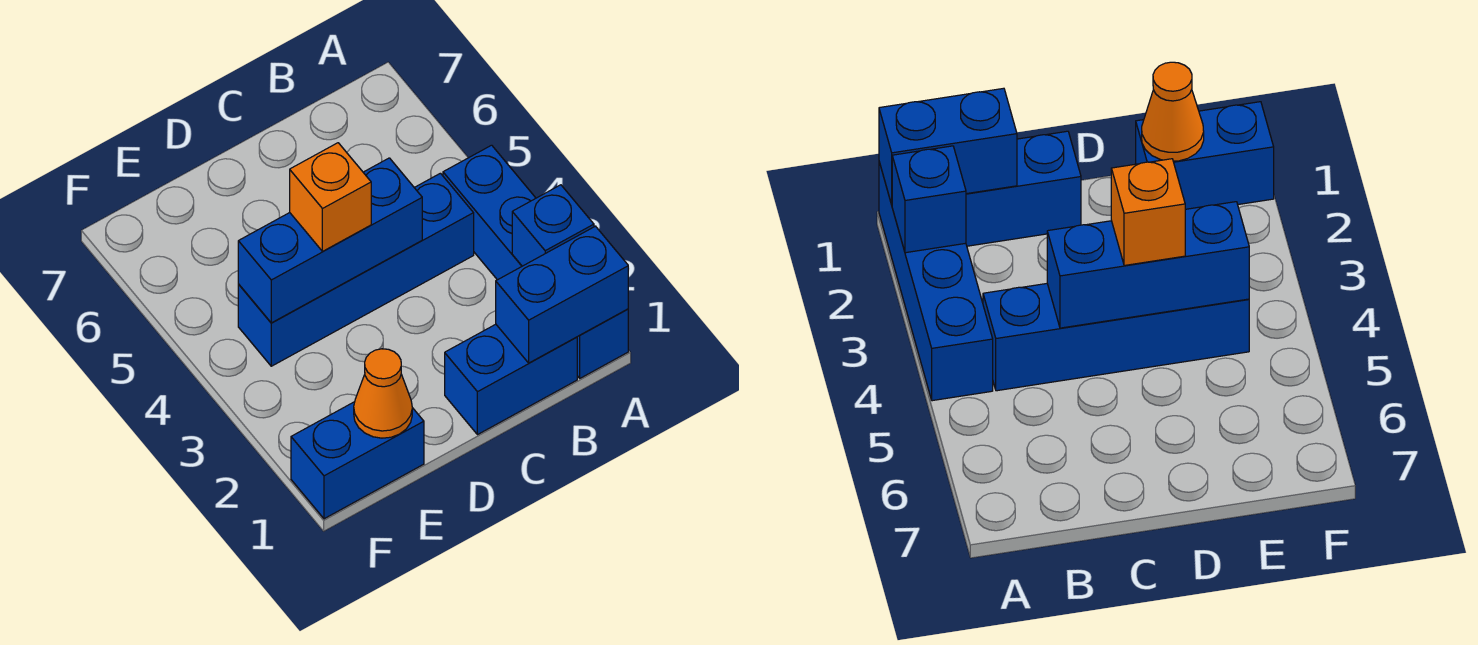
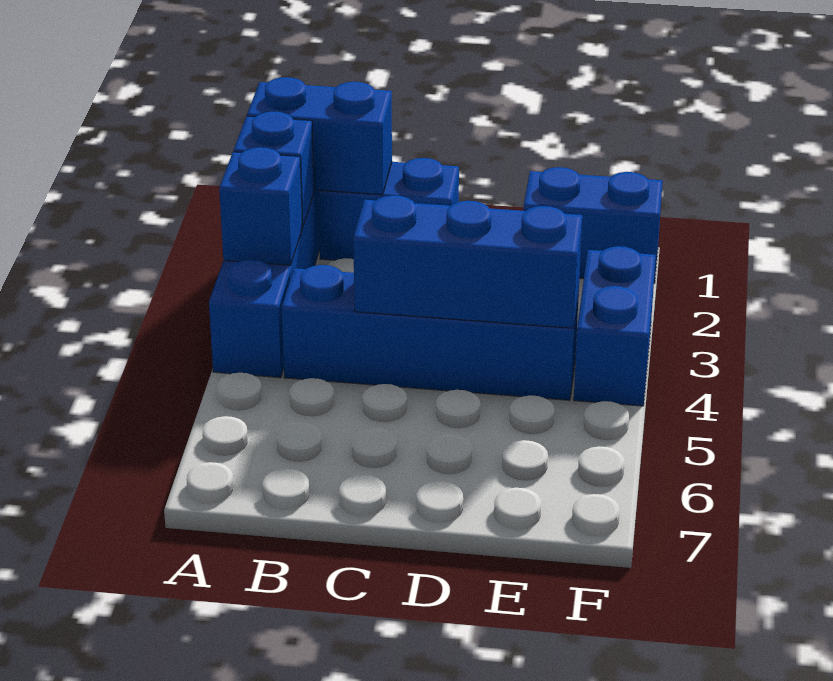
none -> blue brick A3 level 2
orange brick D4 level 3 -> none
orange cone E1 level 2 -> none
none -> blue brick F3:F4 level 1

